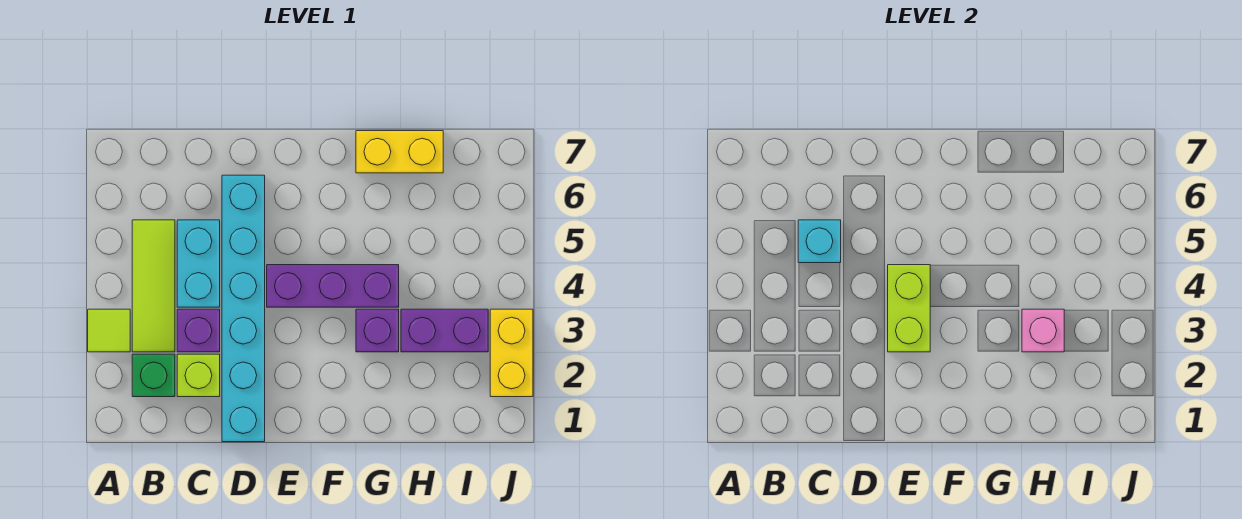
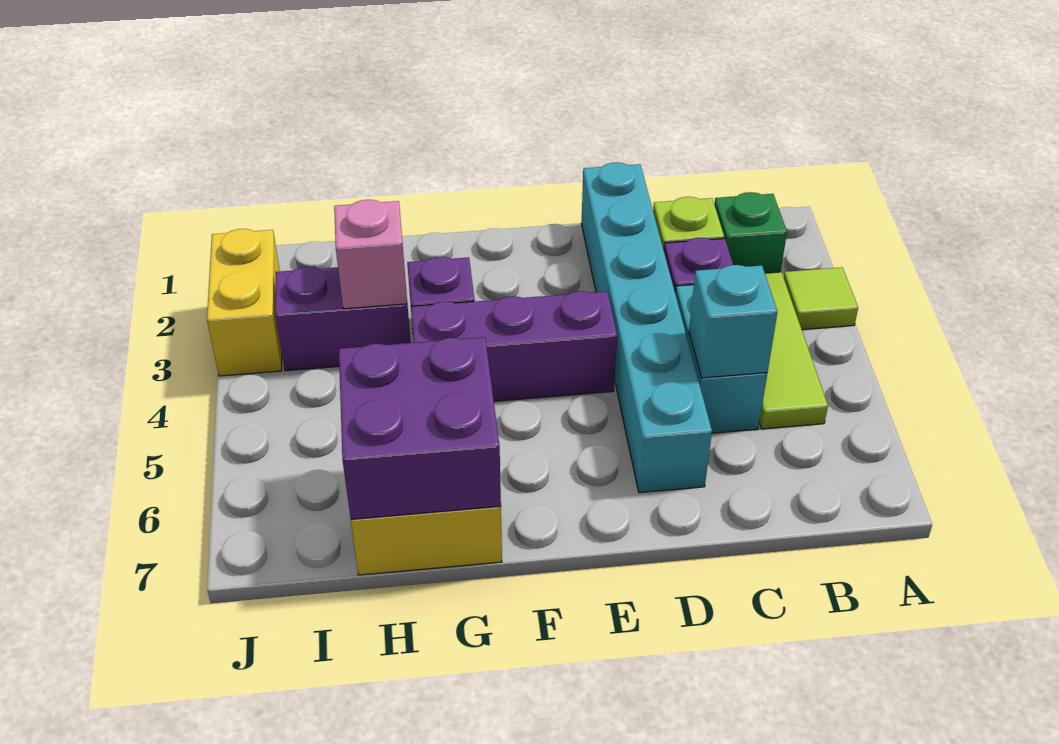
lime brick E3:E4 level 2 -> none
none -> purple brick G6:H7 level 2

